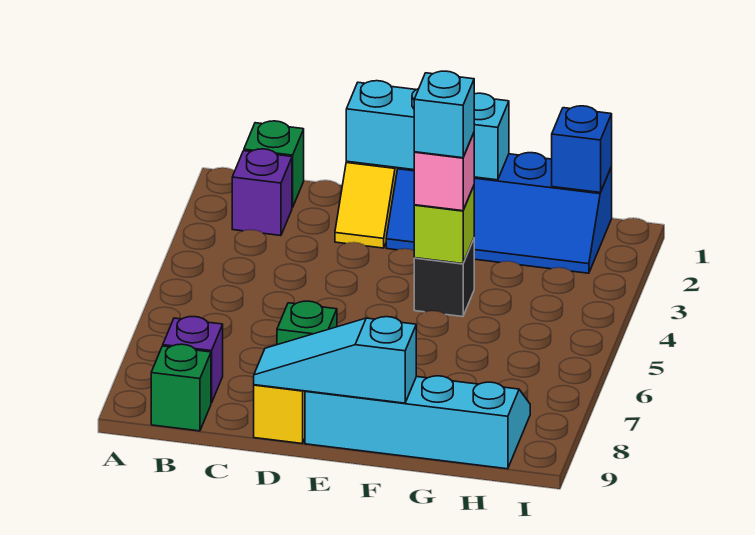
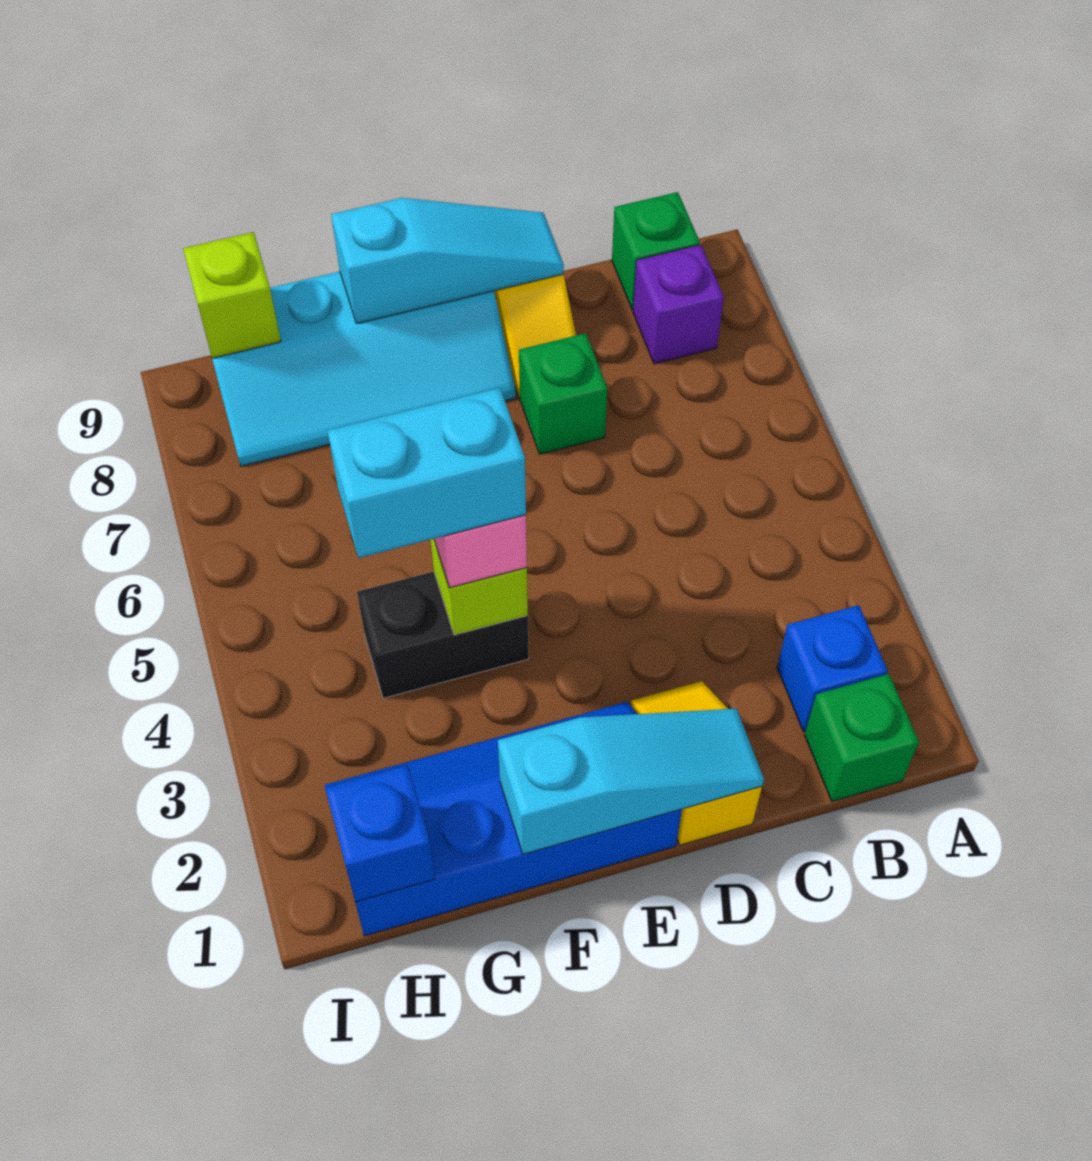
purple brick B2 level 1 -> blue brick B2 level 1
cyan brick D1:F1 level 2 -> cyan slope D1:F1 level 2 top F
black brick F4 level 1 -> black brick F4:G4 level 1
cyan brick F4 level 4 -> cyan brick F4:G4 level 4
none -> lime brick H9 level 2

